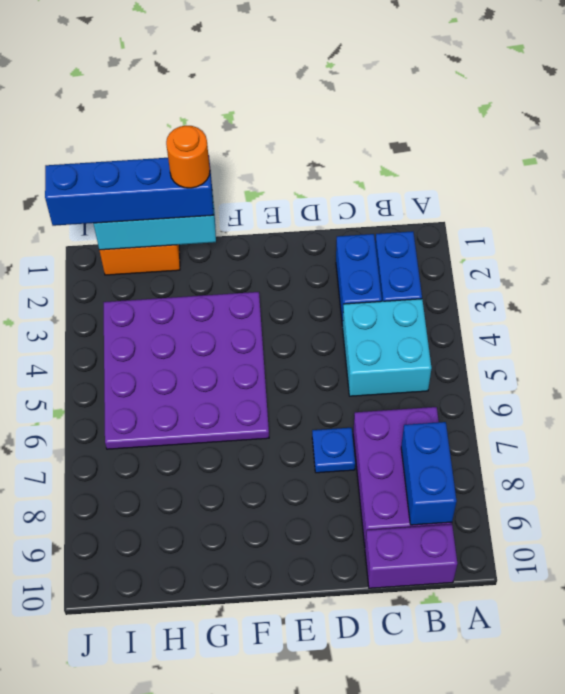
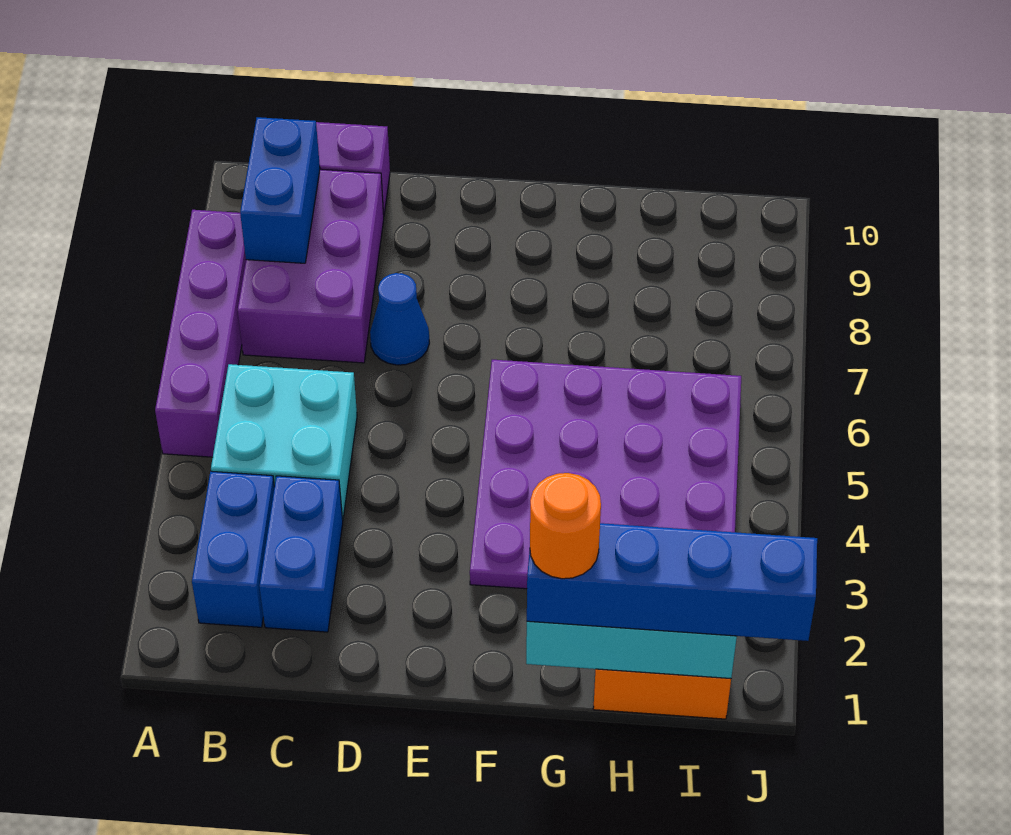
none -> purple brick A5:A8 level 1
blue plate D7 level 1 -> blue cone D7 level 1

